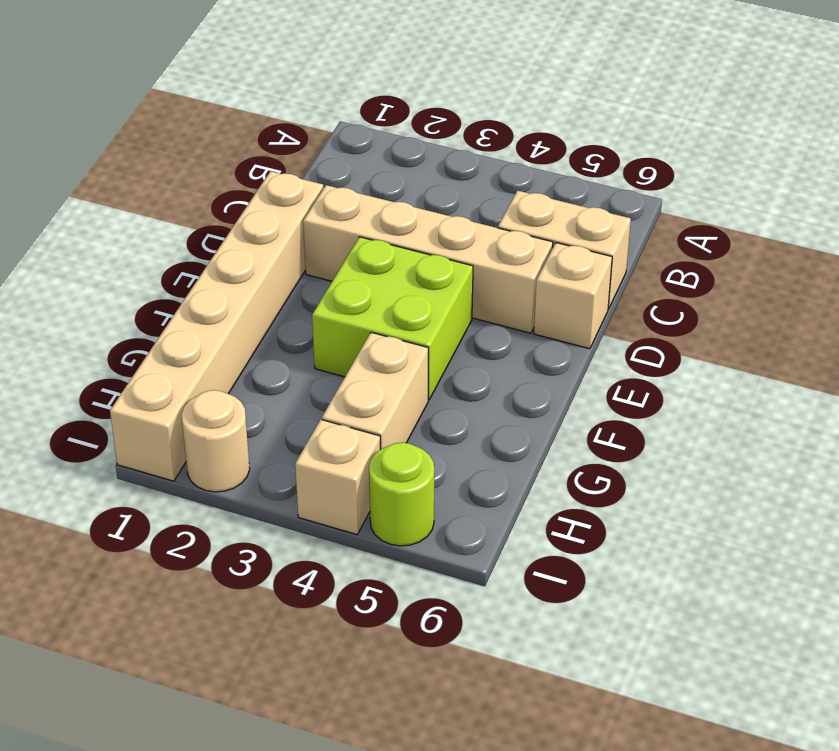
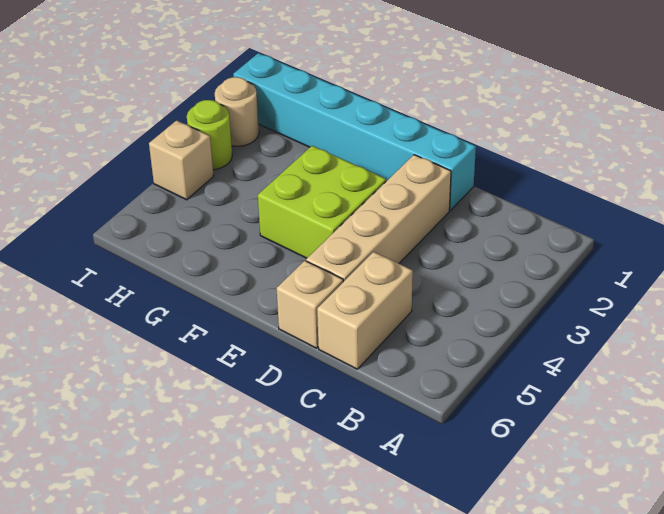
tan brick D1:I1 level 1 -> cyan brick D1:I1 level 1
tan brick G4:H4 level 1 -> none
lime round brick I5 level 1 -> lime round brick I3 level 1

